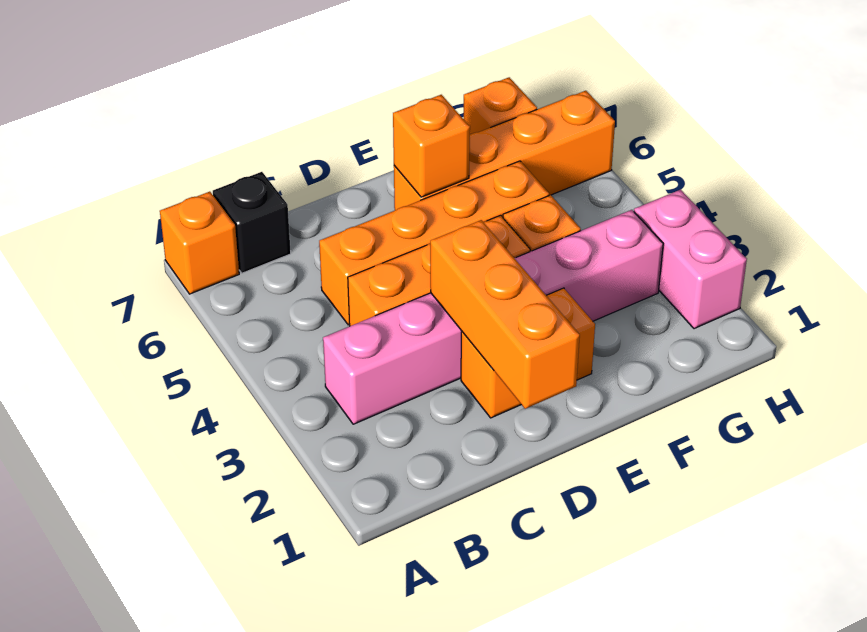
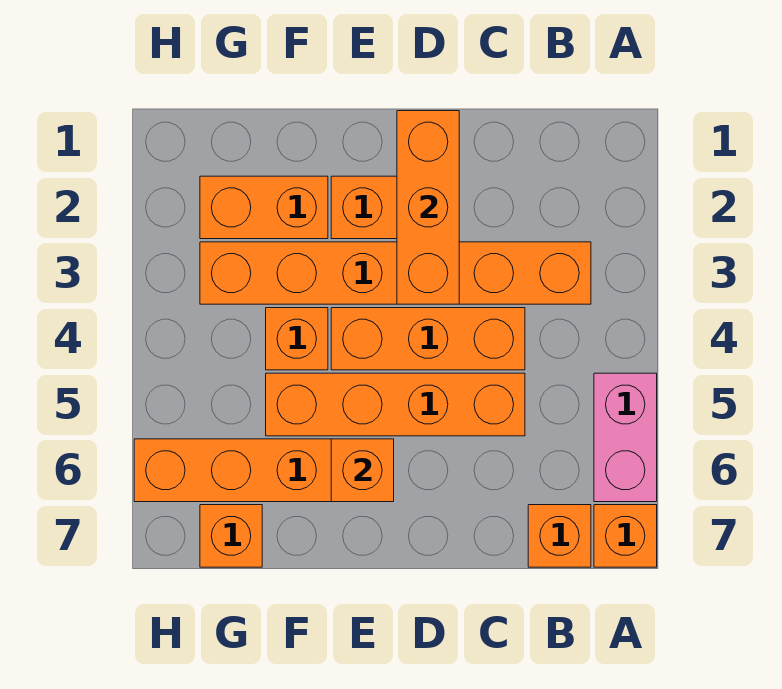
pink brick B3:G3 level 1 -> orange brick B3:G3 level 1
black brick B7 level 1 -> orange brick B7 level 1
none -> orange brick F2:G2 level 1
pink brick H2:H3 level 1 -> pink brick A5:A6 level 1

